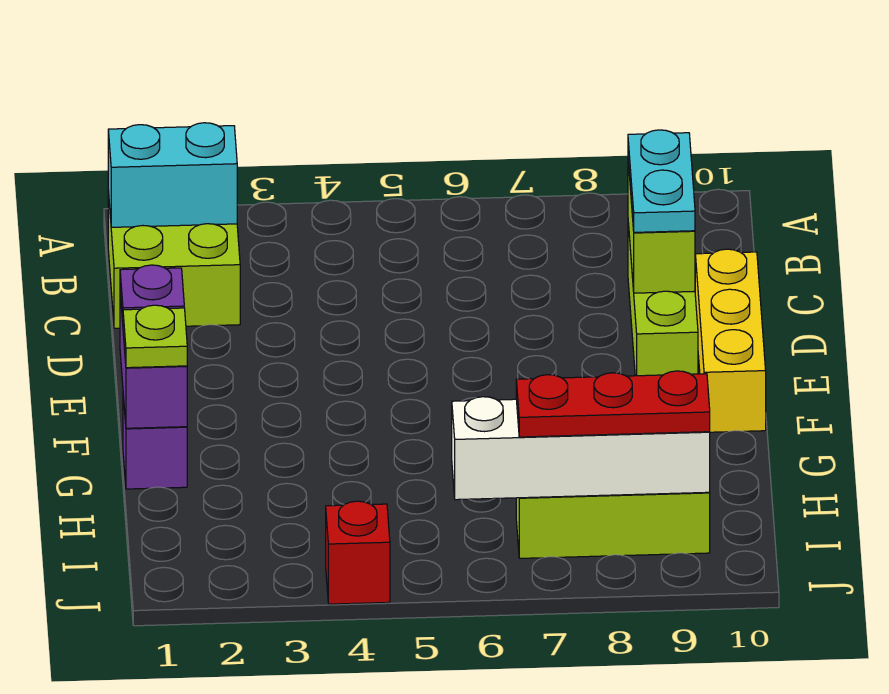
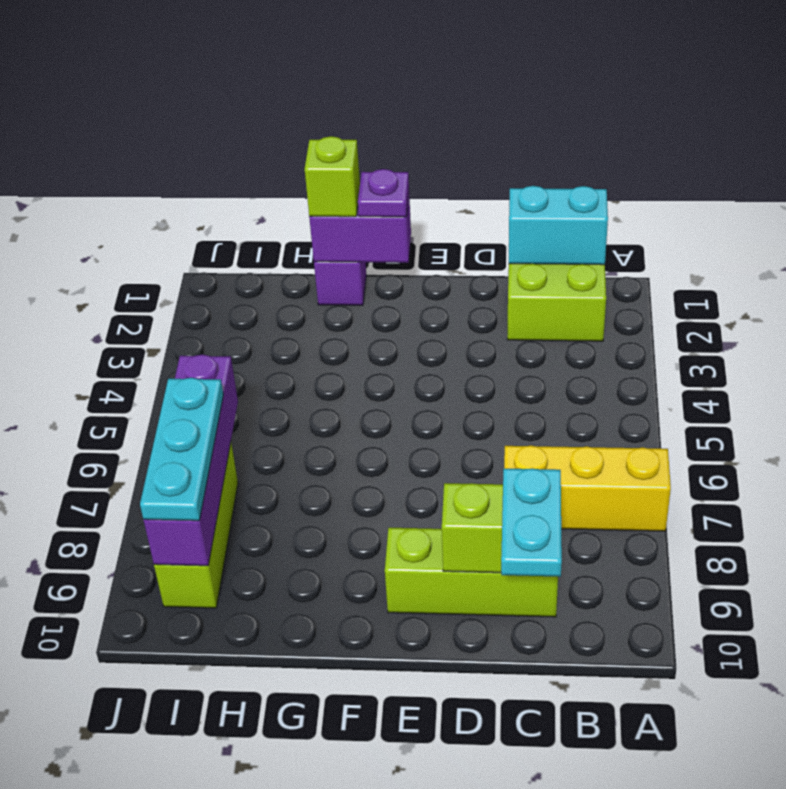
cyan brick B1:B2 level 2 -> cyan brick B1:C1 level 2
cyan plate C9:D9 level 3 -> cyan plate C9:C10 level 3
yellow brick D10:F10 level 1 -> yellow brick A7:C7 level 1
lime plate G1 level 3 -> lime brick G1 level 3
white brick I6:I9 level 2 -> purple brick I6:I9 level 2
red plate I7:I9 level 3 -> cyan plate I7:I9 level 3
red brick J4 level 1 -> none

